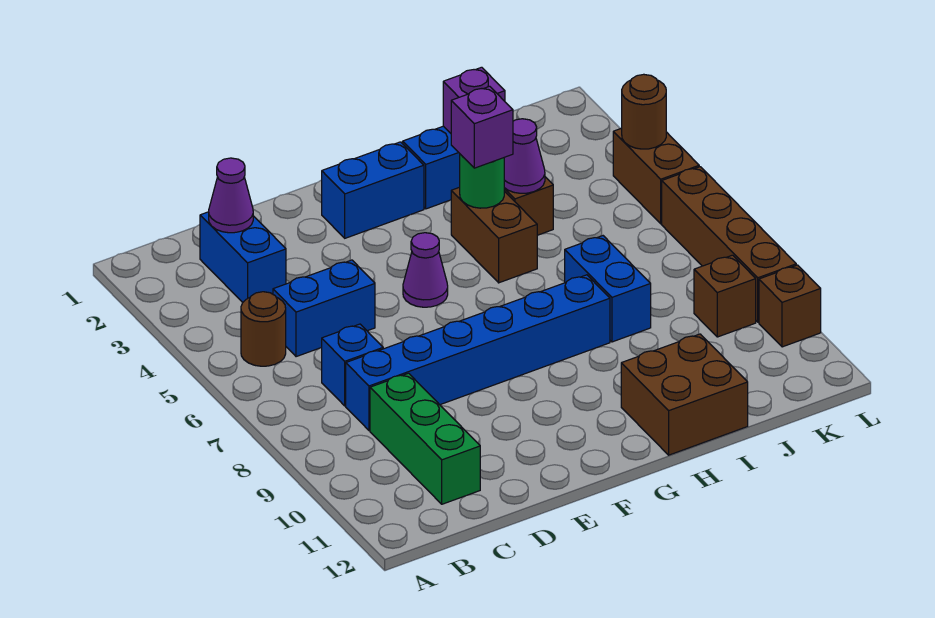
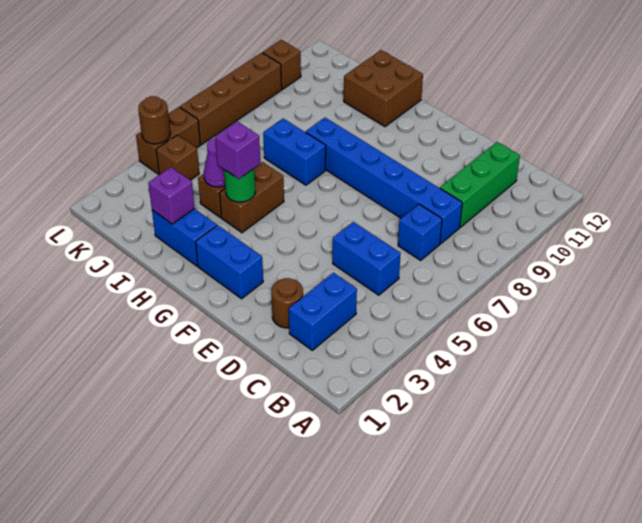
brown round brick B5 level 1 -> brown round brick D2 level 1
purple cone C2 level 2 -> none
purple cone F5 level 1 -> none
blue brick I7:I8 level 1 -> blue brick H7:I7 level 1
brown brick K9 level 1 -> brown brick K4 level 1

